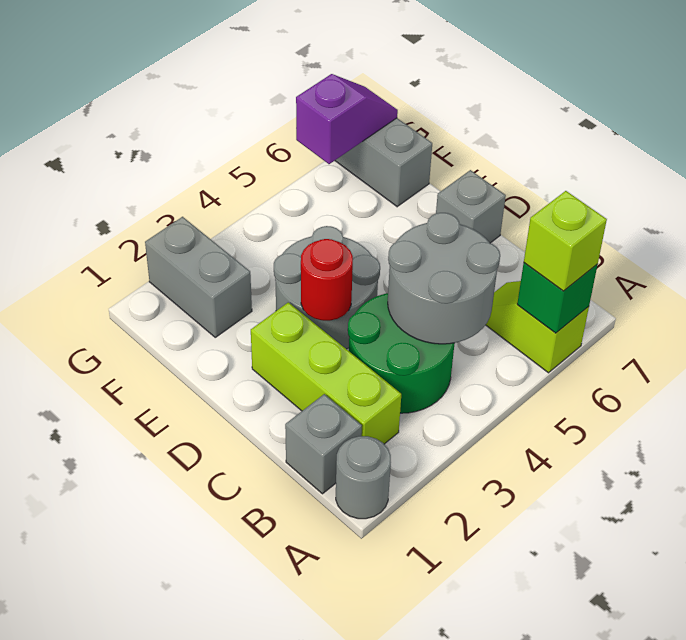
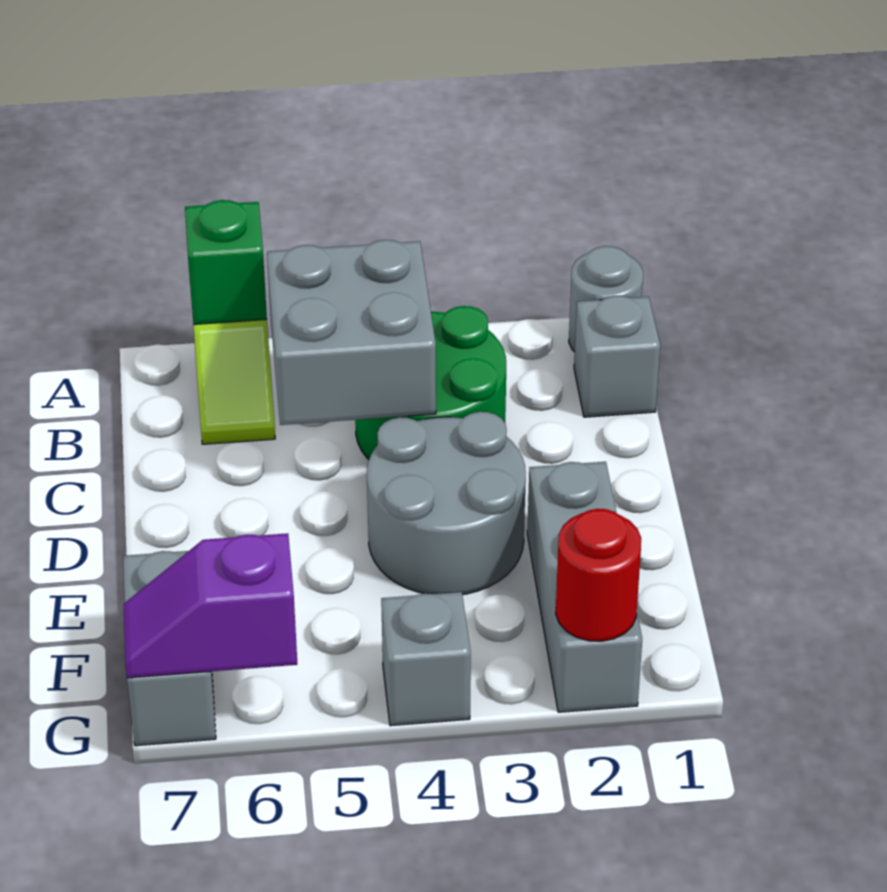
lime brick A6 level 3 -> none
lime brick B2:D2 level 1 -> none
grey round brick B4:C5 level 2 -> grey brick B4:C5 level 2
red round brick D3 level 2 -> red round brick G2 level 2
grey brick D7 level 1 -> grey brick G4 level 1
grey brick F2:G2 level 1 -> grey brick E2:G2 level 1

